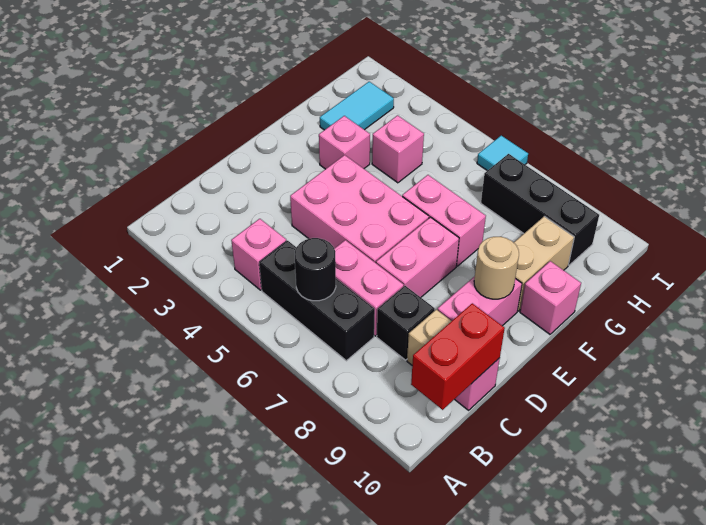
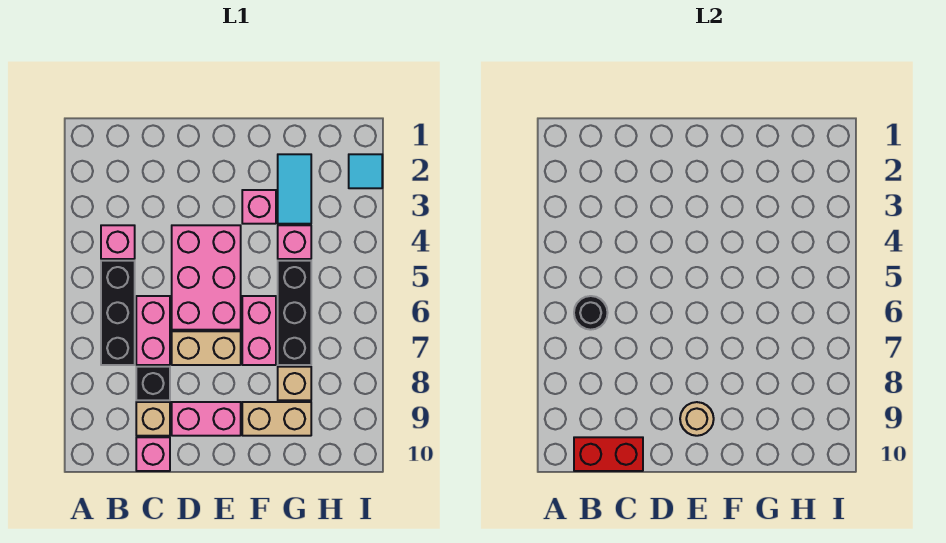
pink brick D7:E7 level 1 -> tan brick D7:E7 level 1
pink brick F10 level 1 -> none
cyan tile G2:H2 level 1 -> cyan tile G2:G3 level 1
none -> tan brick G8 level 1
black brick H7:H9 level 1 -> black brick G5:G7 level 1
cyan tile I6 level 1 -> cyan tile I2 level 1

